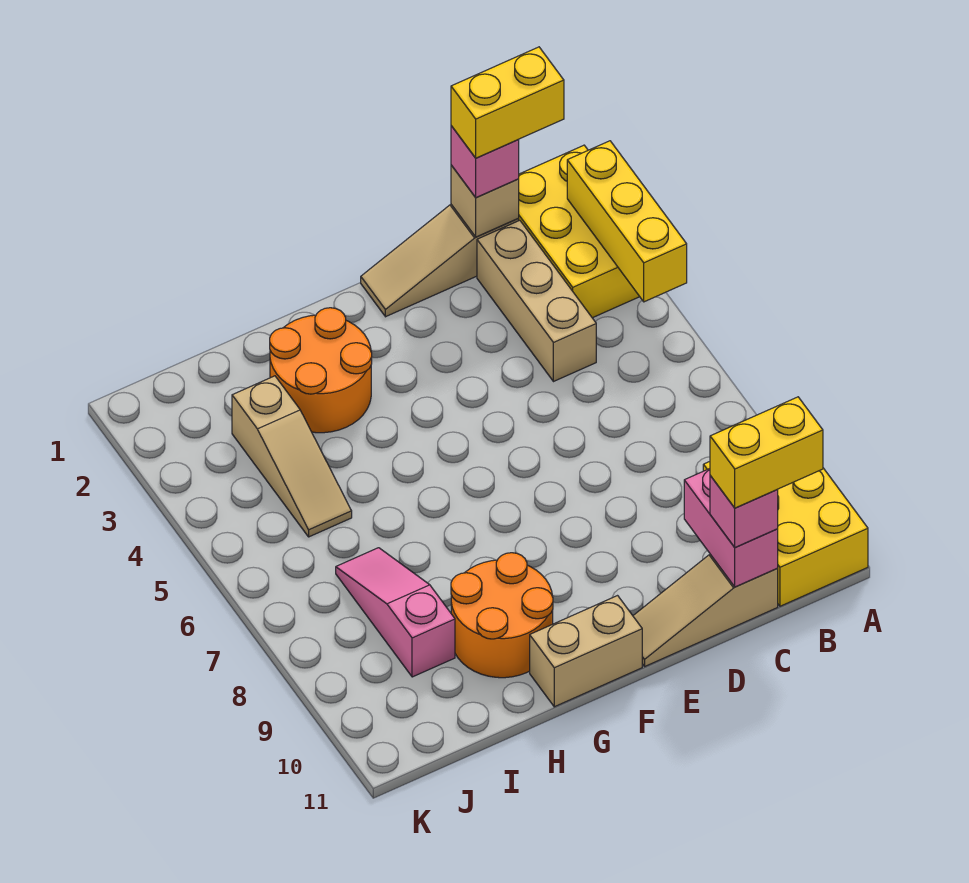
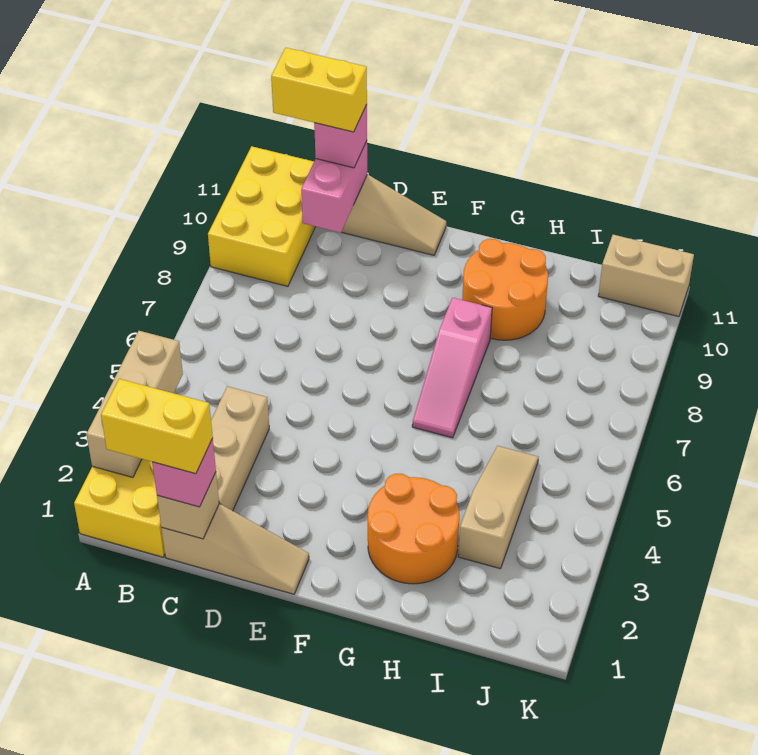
yellow brick A2:A4 level 2 -> tan brick A2:A4 level 2
tan brick F11:G11 level 1 -> tan brick J11:K11 level 1
pink slope I7:I9 level 1 top 9 -> pink slope G6:G8 level 1 top 8

